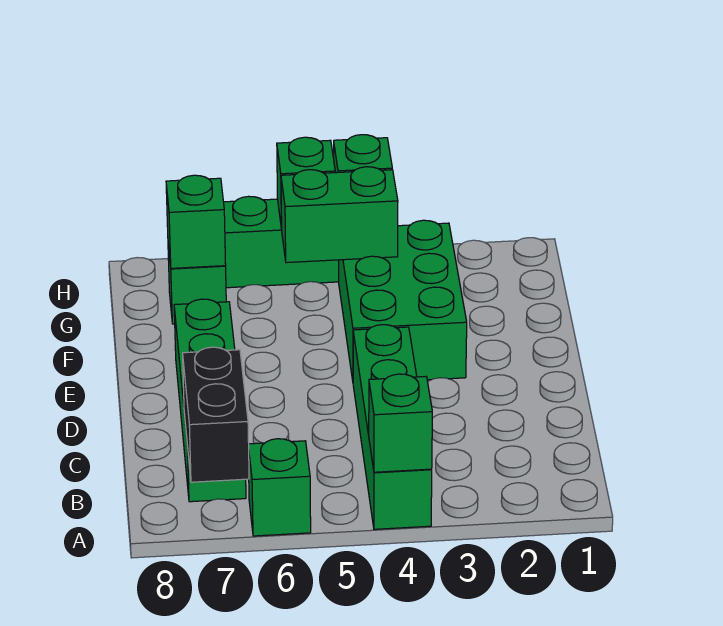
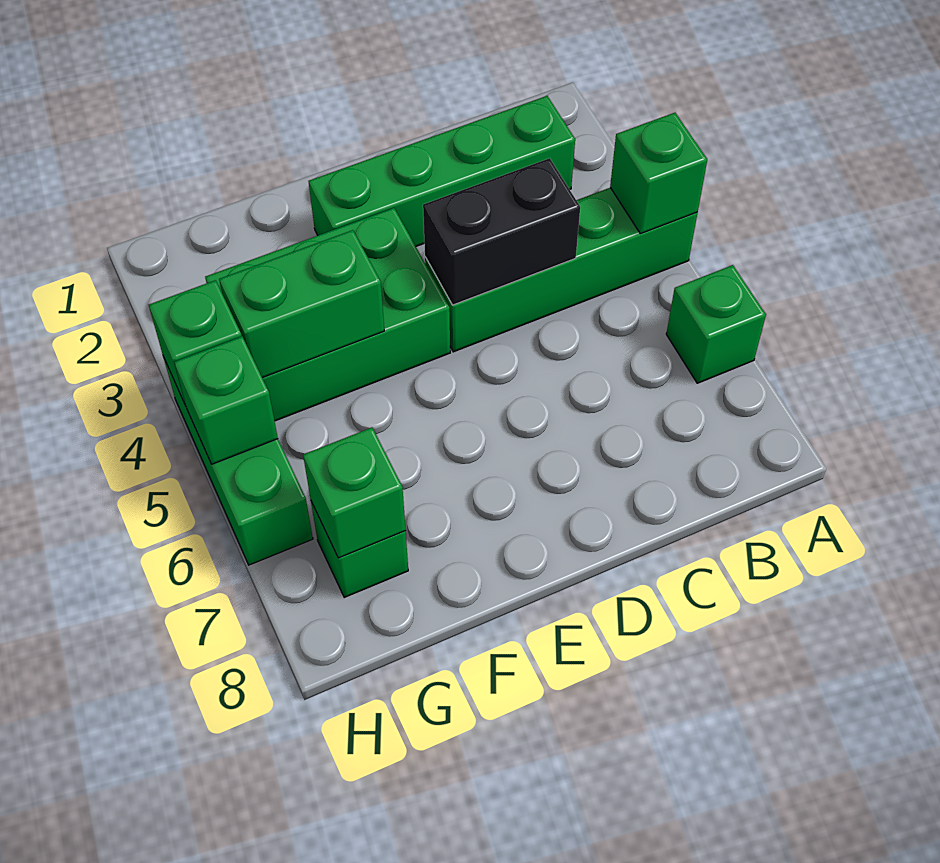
black brick A7:B7 level 2 -> black brick C4:D4 level 2
green brick B7:E7 level 1 -> green brick B2:E2 level 1
green brick G4:G5 level 2 -> green brick F4:G4 level 2

